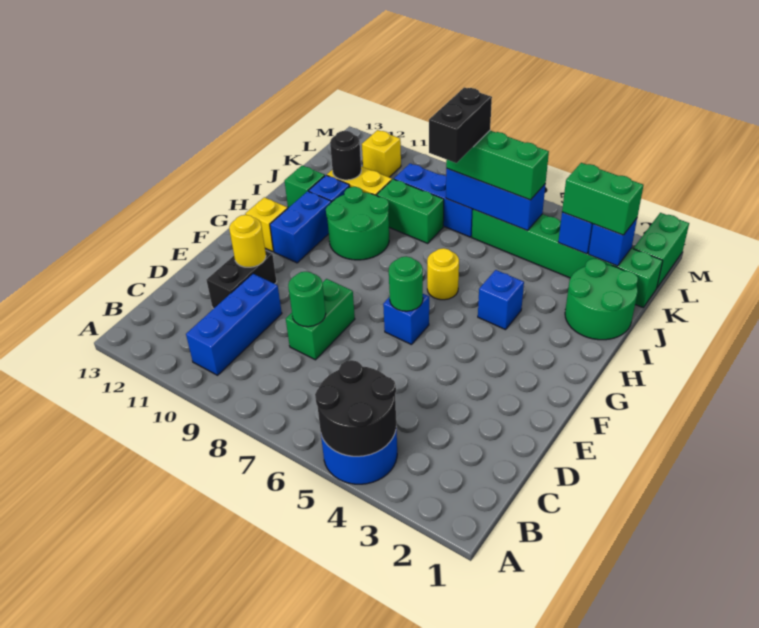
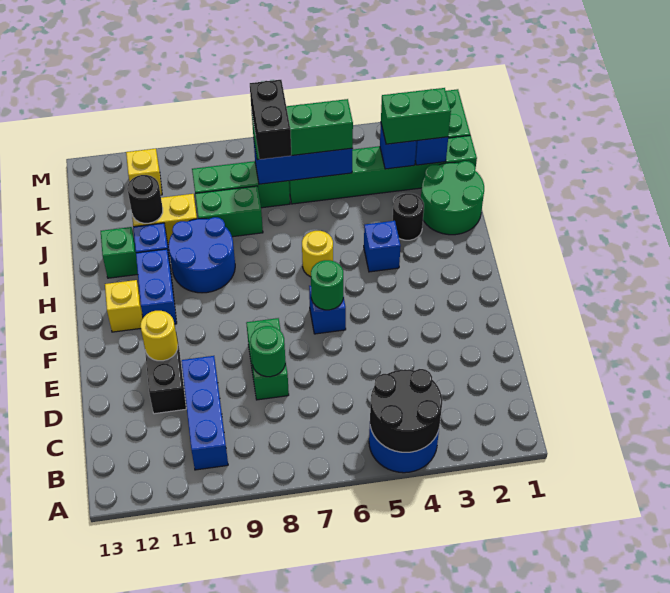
green round brick H9:I10 level 1 -> blue round brick H9:I10 level 1
none -> black round brick I3 level 1
blue brick K7:K9 level 1 -> green brick K7:K9 level 1

